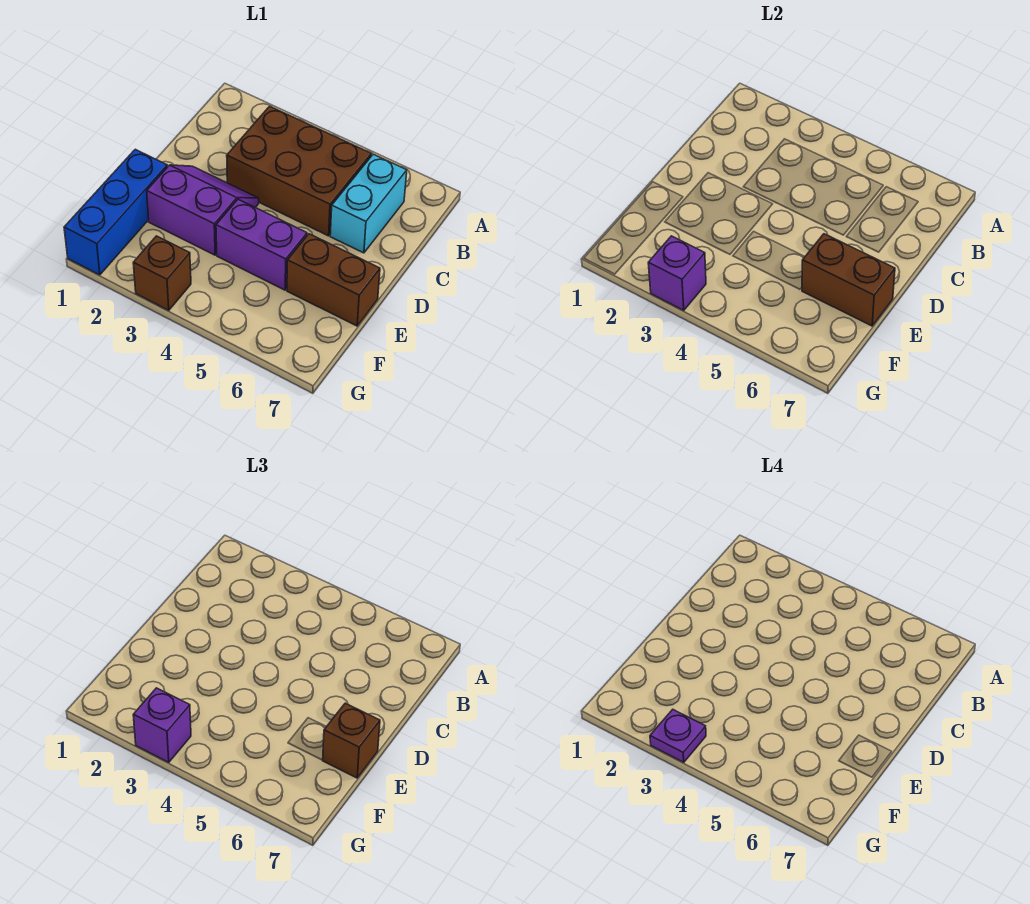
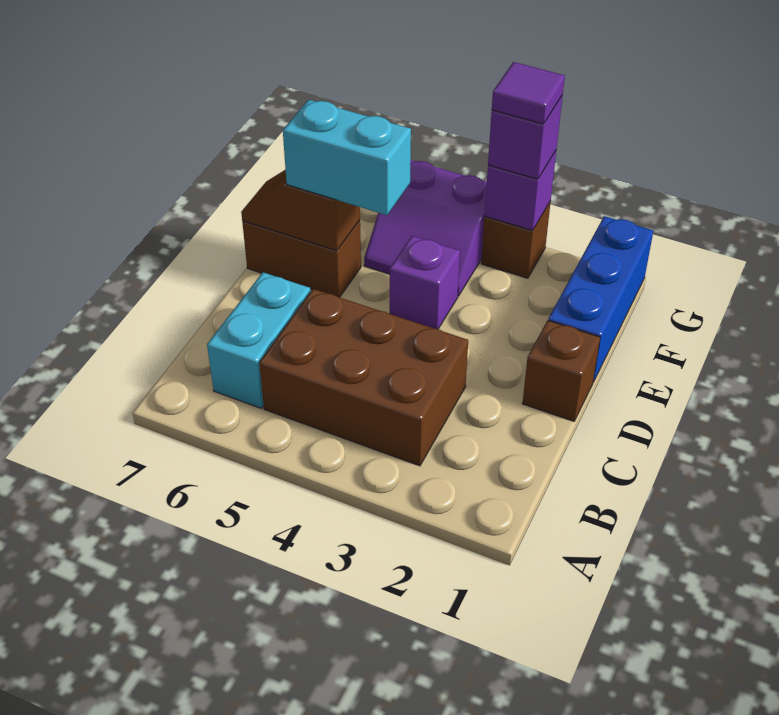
purple slope D2:E3 level 1 top E -> purple slope F4:G5 level 1 top G
purple brick E4:E5 level 1 -> purple brick E4 level 1
none -> cyan brick E5:E6 level 3
brown brick E6:E7 level 2 -> brown slope E6:E7 level 2 top 6
brown brick E7 level 3 -> brown brick D1 level 1
purple plate G3 level 4 -> purple tile G3 level 4

